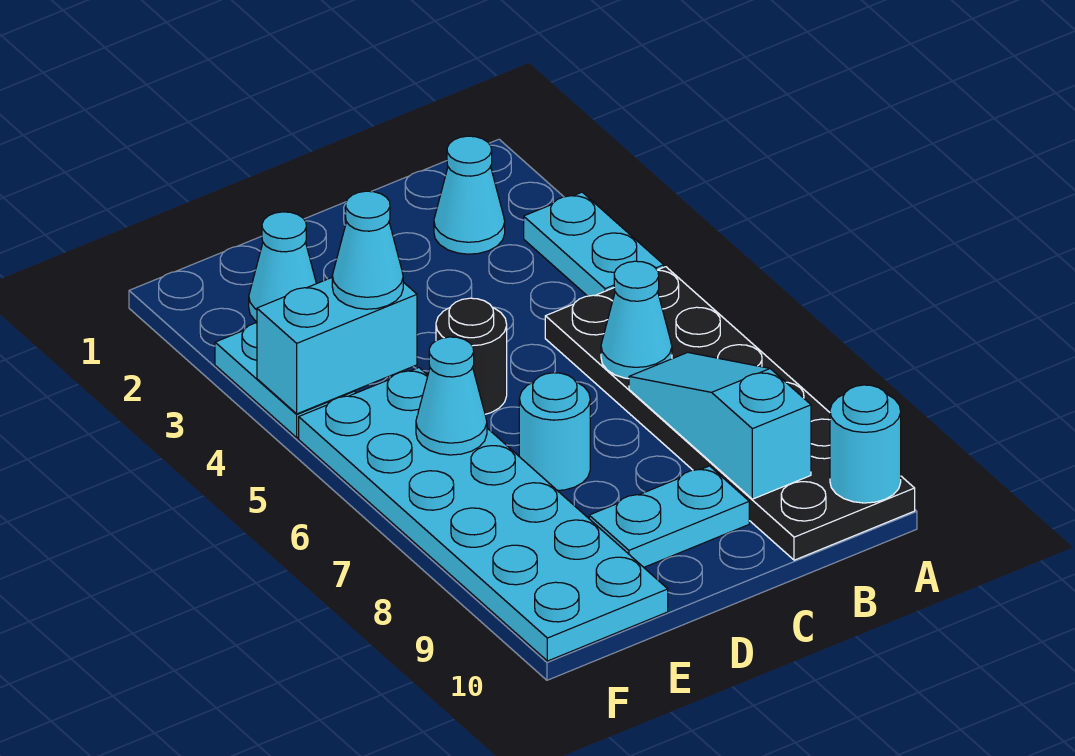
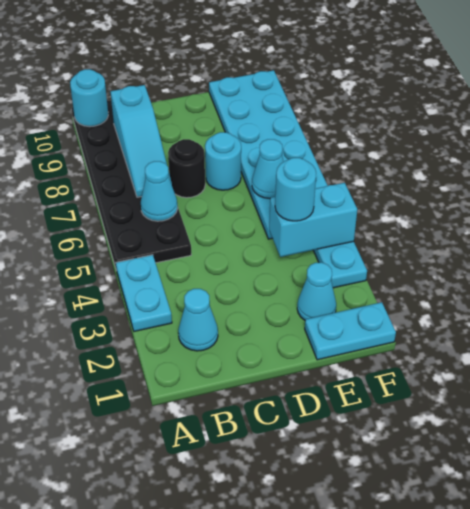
cyan plate C9:D9 level 1 -> cyan plate E1:F1 level 1
black round brick D5 level 1 -> black round brick C7 level 1
cyan cone E4 level 3 -> cyan round brick E4 level 3

